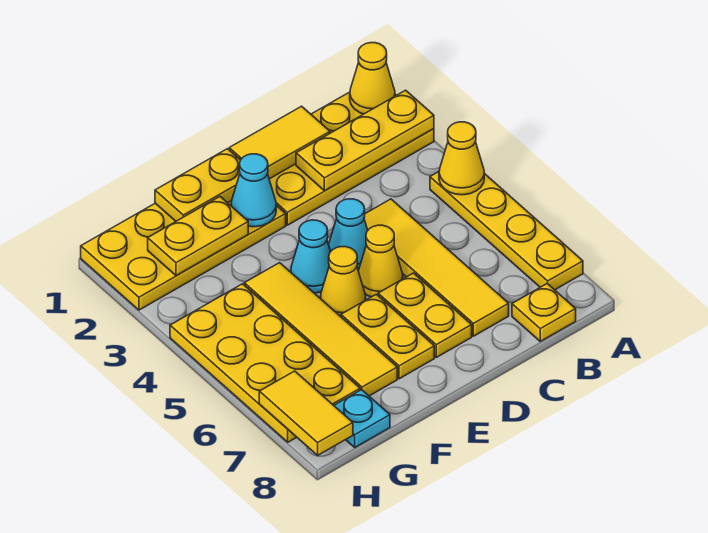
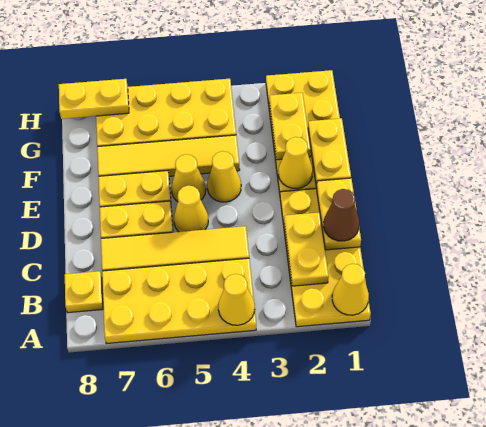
yellow plate A2:C2 level 2 -> yellow plate B2:C2 level 2
yellow plate A4:A7 level 1 -> yellow plate A4:B7 level 1
yellow tile C1:D1 level 2 -> yellow plate C1:D1 level 2
none -> brown cone C1 level 3
cyan cone D4 level 1 -> none
cyan cone E2 level 2 -> yellow cone E2 level 2
cyan cone E4 level 1 -> yellow cone E4 level 1
cyan plate G8 level 1 -> none
yellow tile H7:H8 level 2 -> yellow plate H7:H8 level 2

